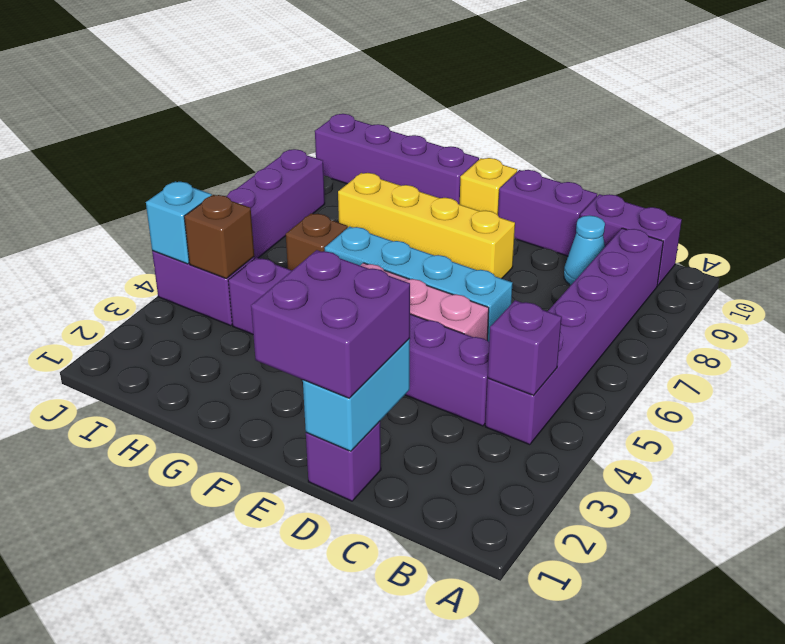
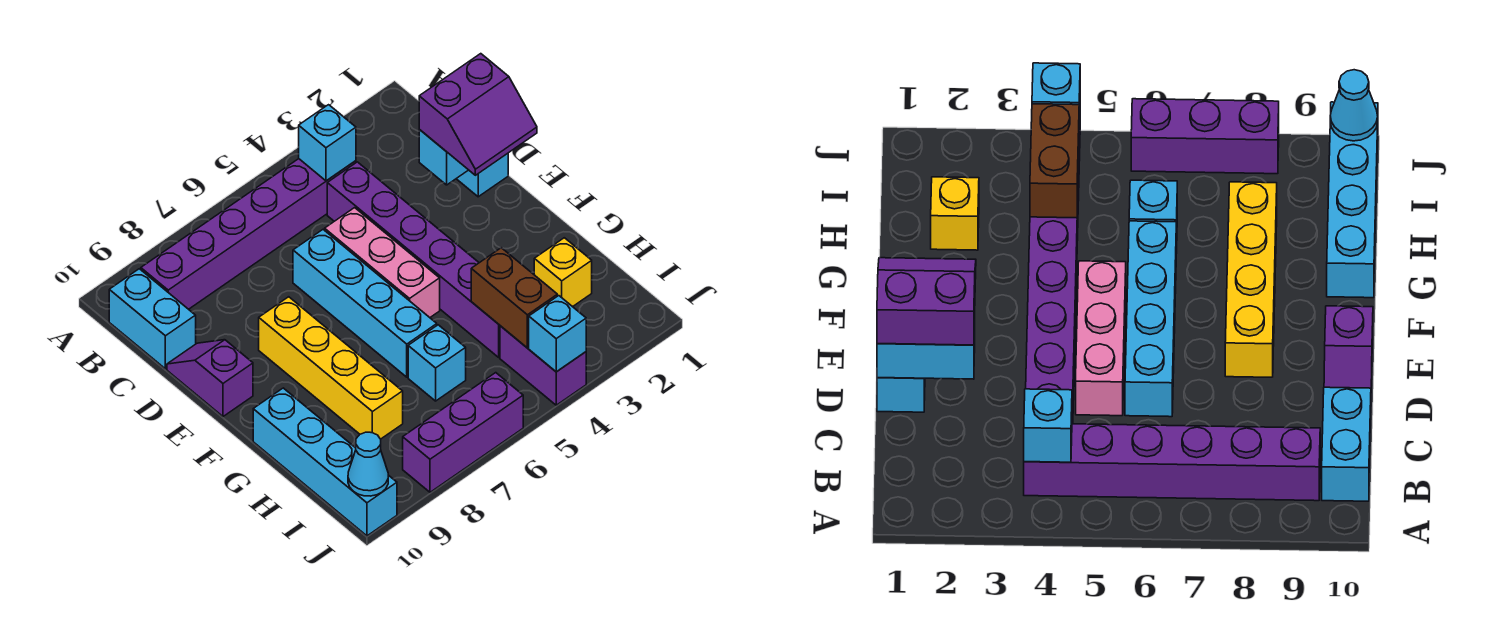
purple brick B4 level 2 -> cyan brick B4 level 2
purple brick B10:C10 level 1 -> cyan brick B10:C10 level 1
cyan cone C9 level 1 -> cyan cone J10 level 2
purple brick D1 level 1 -> cyan brick D1 level 1
purple brick D1:E2 level 3 -> purple slope D1:E2 level 3 top D
purple brick D10:E10 level 1 -> purple slope D10:E10 level 1 top E
yellow brick F10 level 1 -> yellow brick H2 level 1
purple brick G10:J10 level 1 -> cyan brick G10:J10 level 1
brown brick H6 level 1 -> cyan brick H6 level 1
brown brick I4 level 2 -> brown brick H4:I4 level 2

